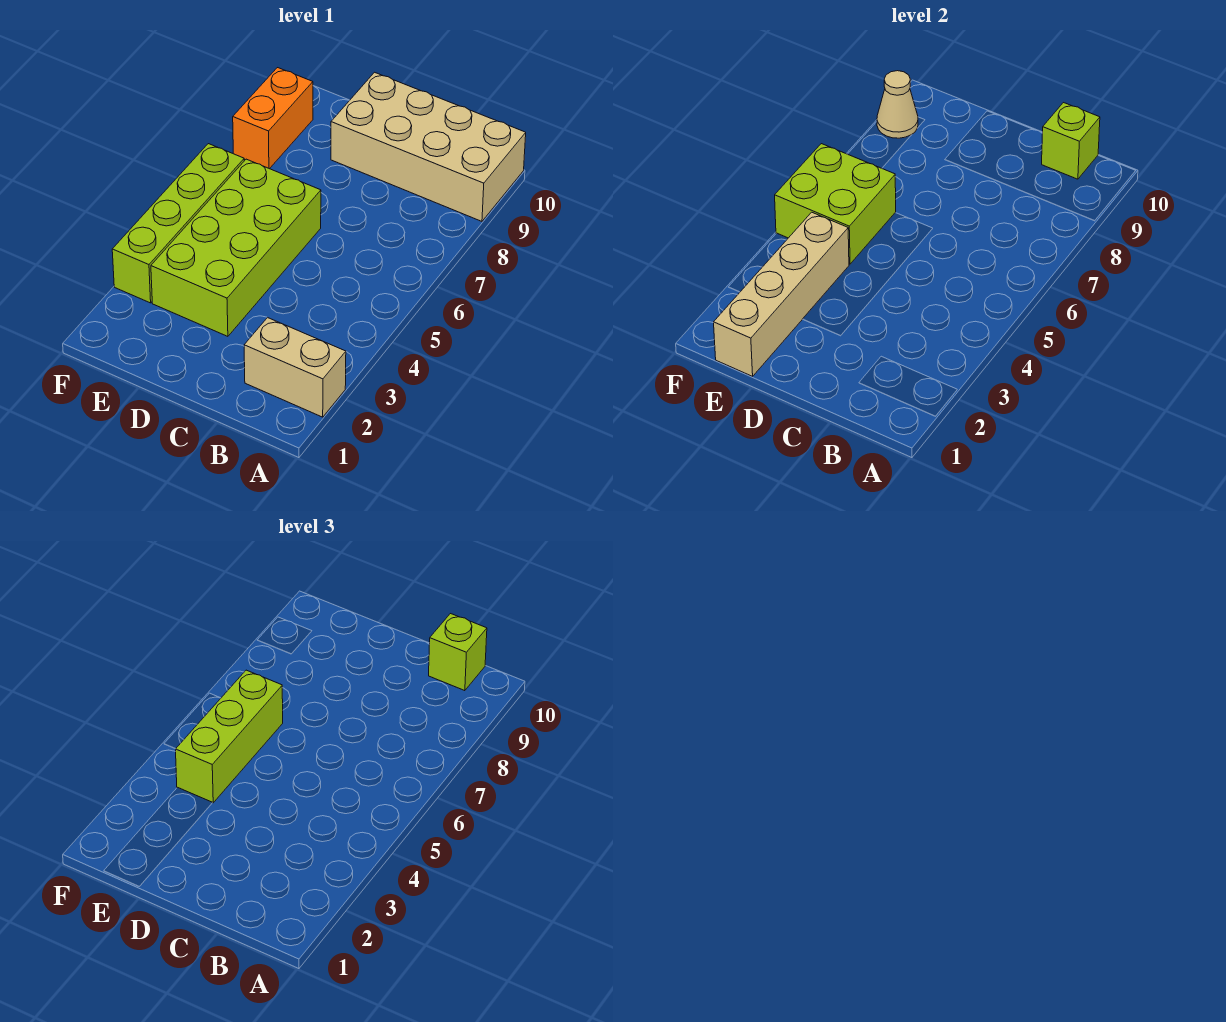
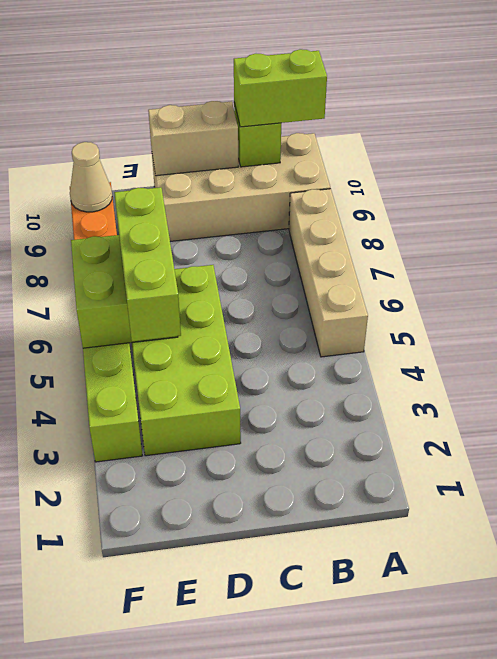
tan brick A2:B2 level 1 -> tan brick C10:D10 level 2
lime brick B10 level 3 -> lime brick A10:B10 level 3
tan brick E1:E4 level 2 -> tan brick A5:A8 level 1

